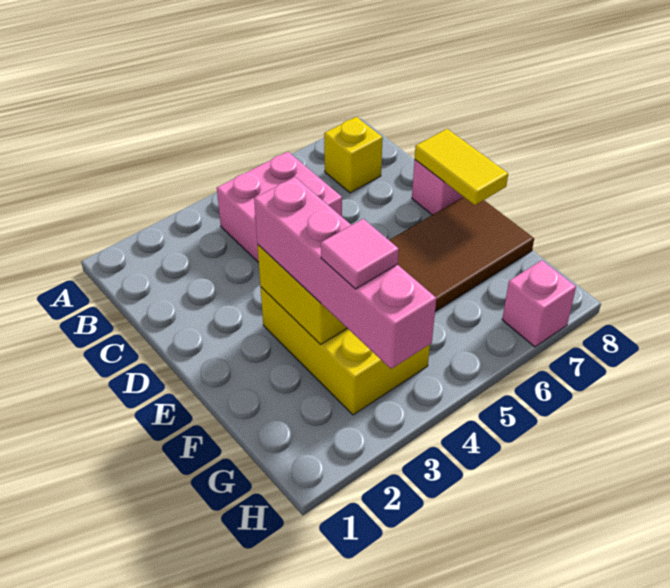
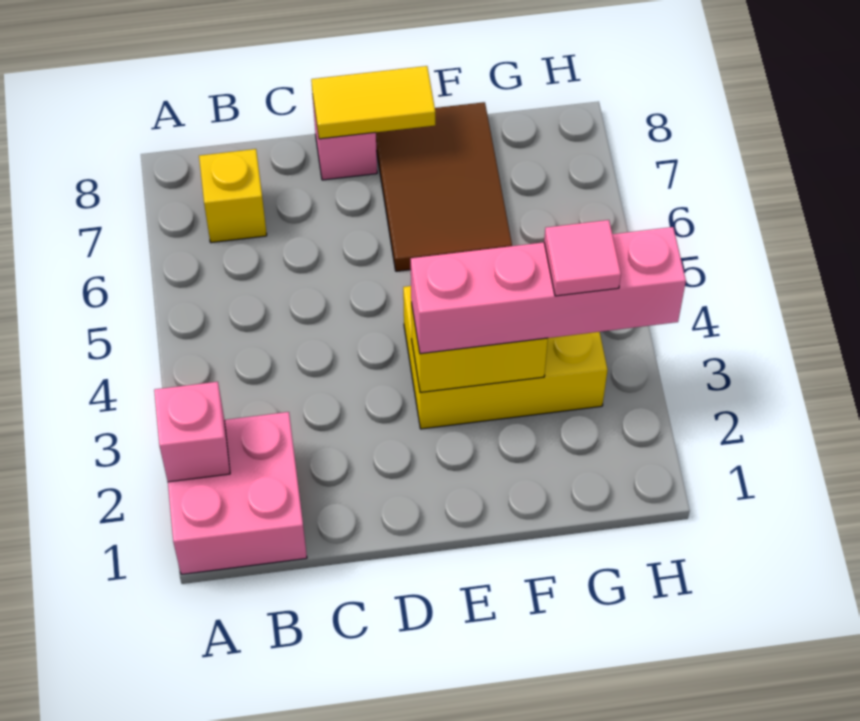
pink brick B4:C5 level 1 -> pink brick A1:B2 level 1
pink brick H7 level 1 -> pink brick A2 level 2

